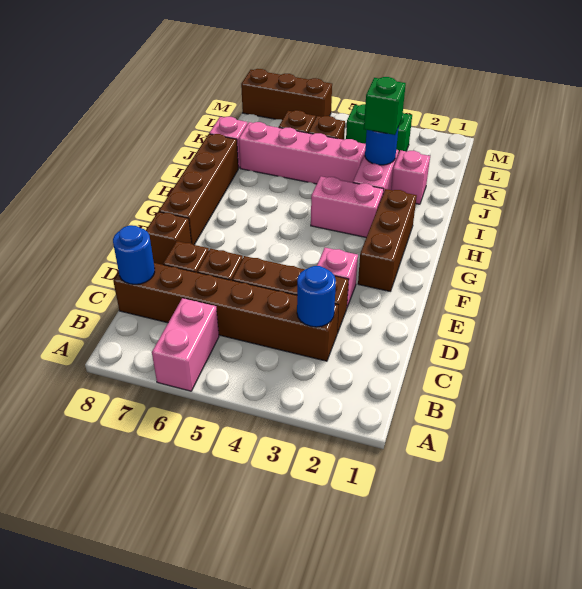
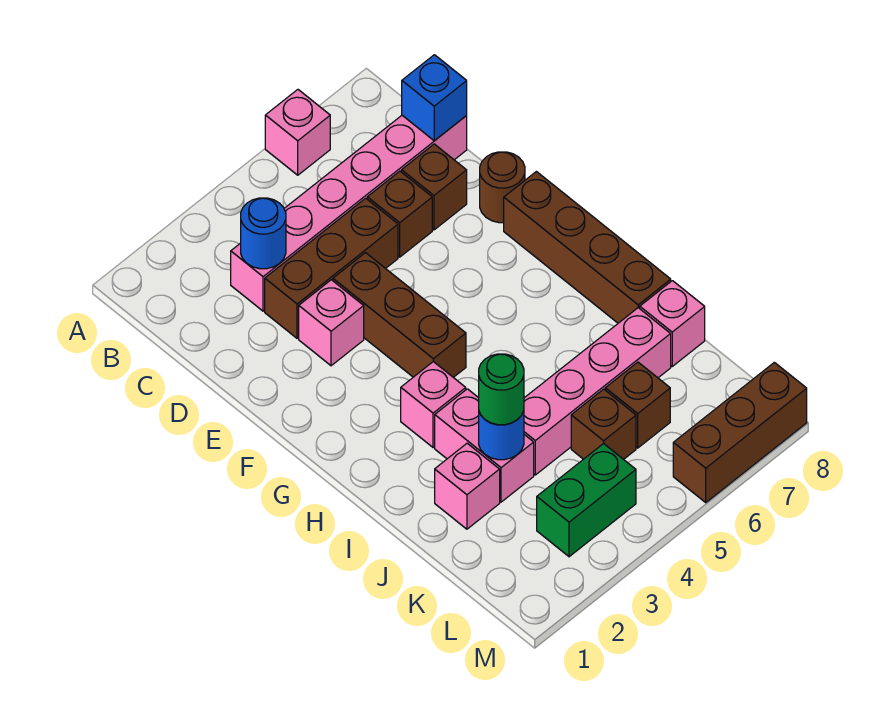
pink brick A6:B6 level 1 -> pink brick A6 level 1
brown brick C3:C8 level 1 -> pink brick C3:C8 level 1
blue round brick C8 level 2 -> blue brick C8 level 2
brown brick E8 level 1 -> brown round brick E8 level 1
brown brick F2:H2 level 1 -> brown brick E4:G4 level 1
pink brick H3:H4 level 1 -> pink brick H3 level 1
green brick J3 level 3 -> green round brick J3 level 3

